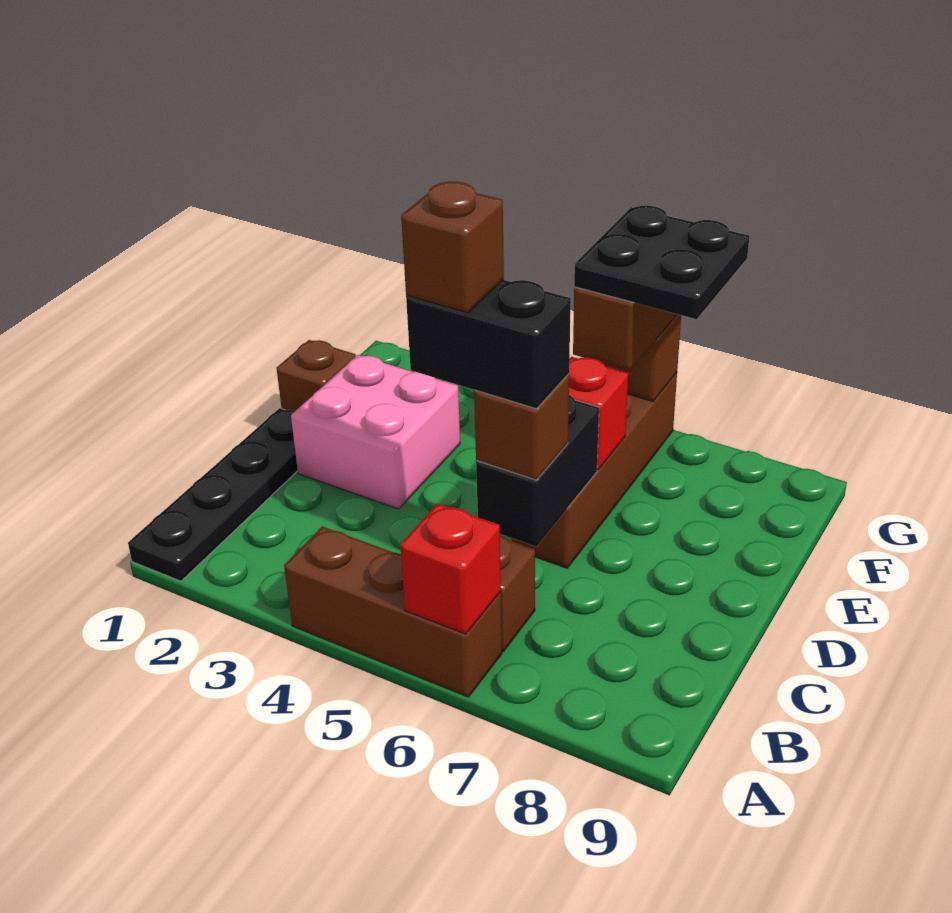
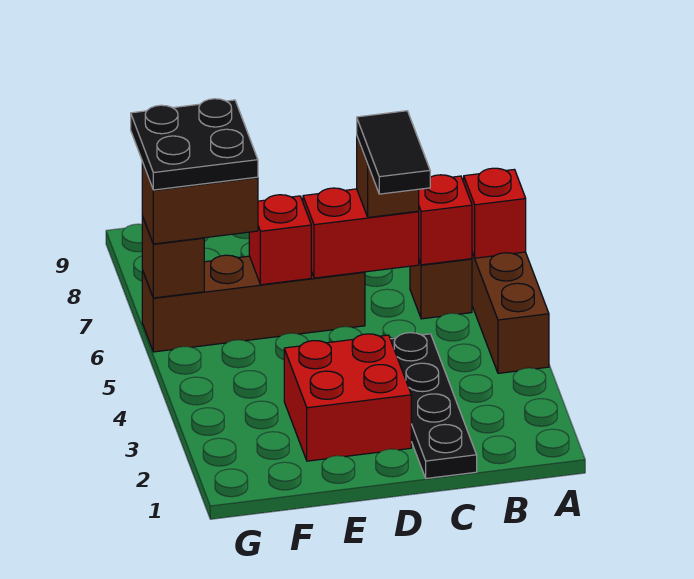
black plate A1:D1 level 1 -> black plate C1:C4 level 1
none -> red brick B6 level 2
black brick C5:C6 level 4 -> black tile C5:C6 level 4
brown brick C5 level 5 -> none
black brick C6:D6 level 2 -> red brick C6:D6 level 2
pink brick D2:E3 level 1 -> red brick D2:E3 level 1
brown brick E1 level 1 -> none

